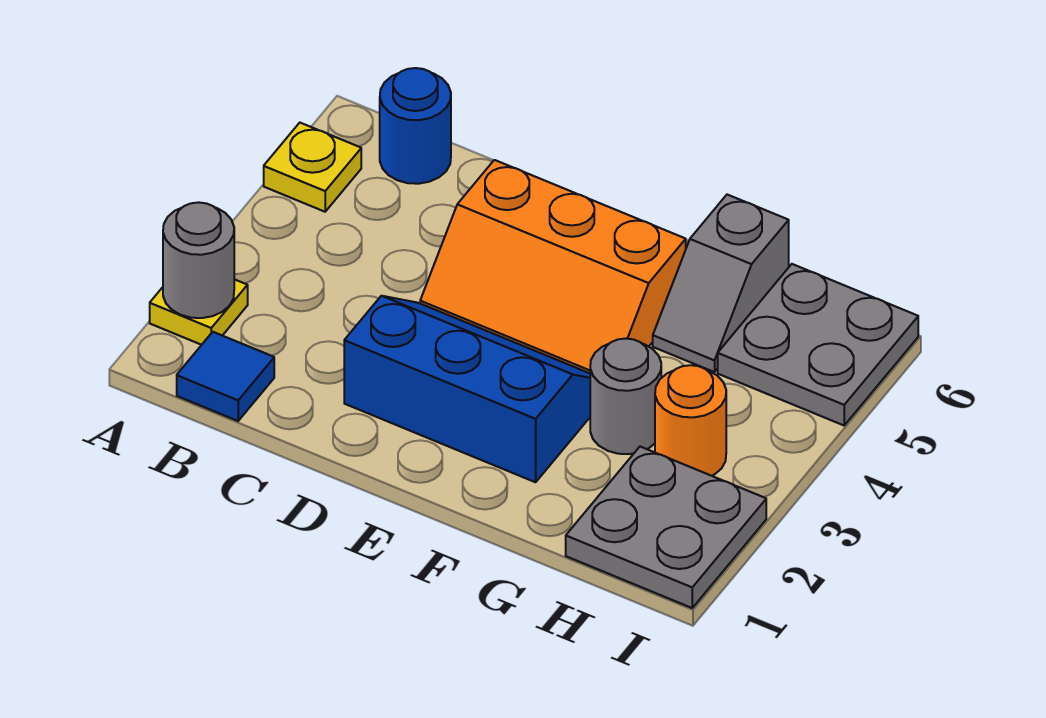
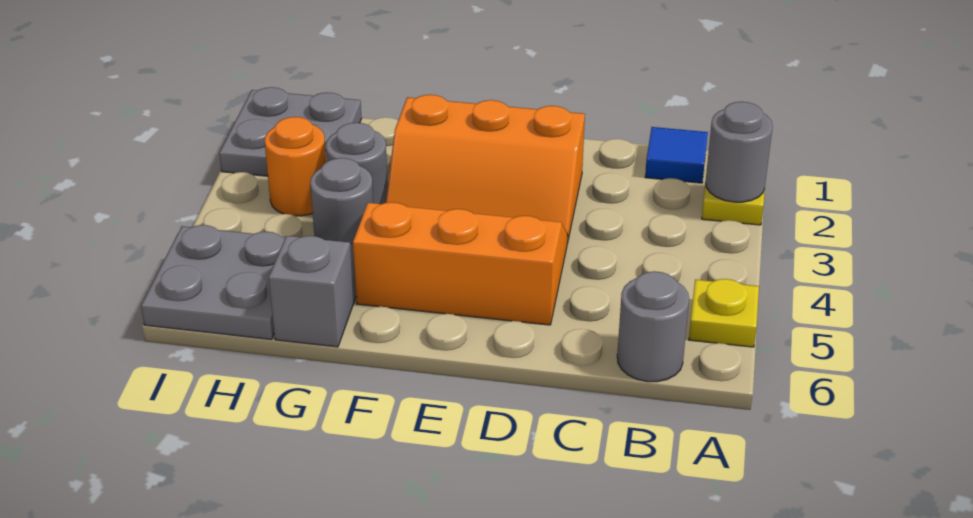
blue round brick B6 level 1 -> grey round brick B6 level 1
blue slope D2:F3 level 1 top 2 -> orange slope D2:F3 level 1 top 2
none -> grey round brick G4 level 1

